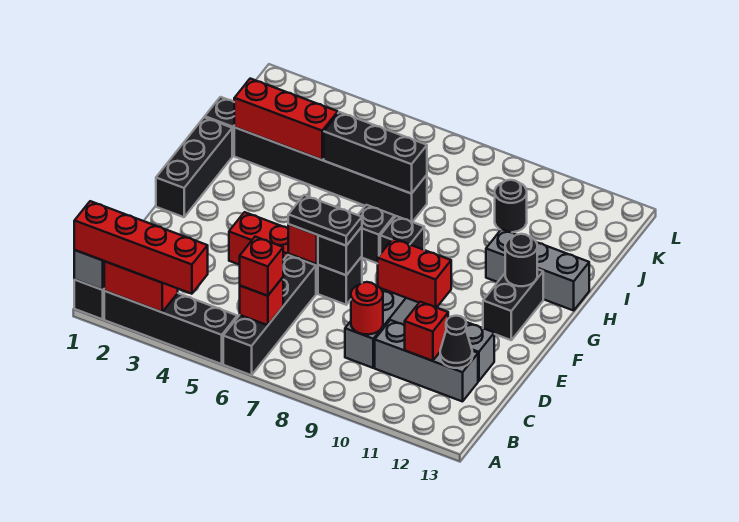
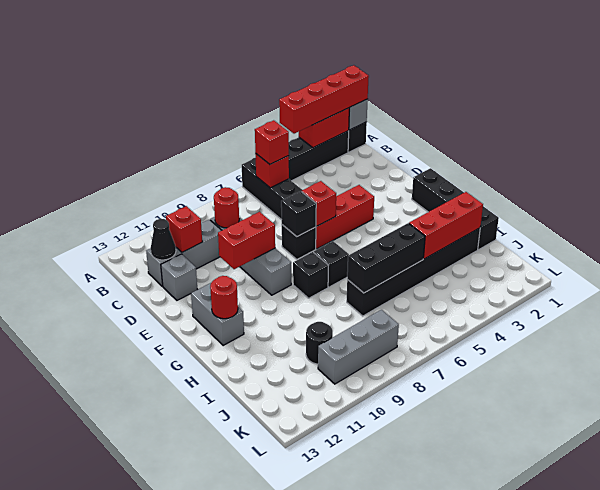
black plate E6:E7 level 3 -> none
black brick F12:G12 level 1 -> grey brick F12:G12 level 1
black round brick G12 level 2 -> red round brick G12 level 2
grey brick H11:H13 level 1 -> grey brick K8:K10 level 1

